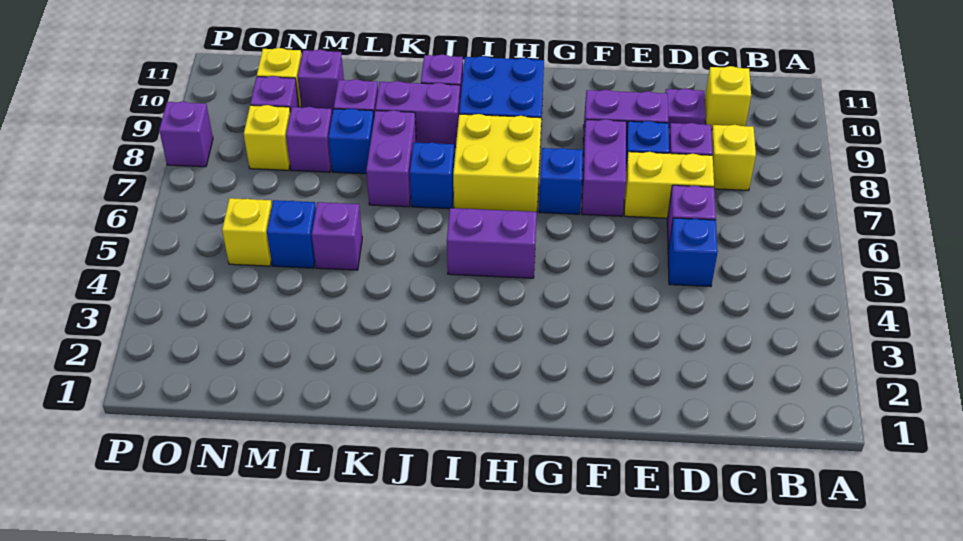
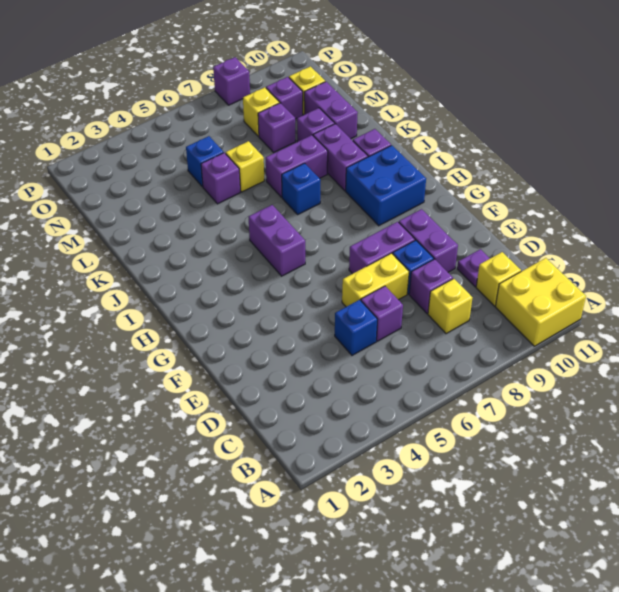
yellow brick D7:E7 level 1 -> yellow brick E6:E7 level 1
blue brick G7 level 1 -> none
yellow brick H7:I8 level 1 -> yellow brick A10:B11 level 1
blue brick L8 level 1 -> none
purple brick M10 level 1 -> purple brick L10:M10 level 1
yellow brick N5 level 1 -> yellow brick L6 level 1

